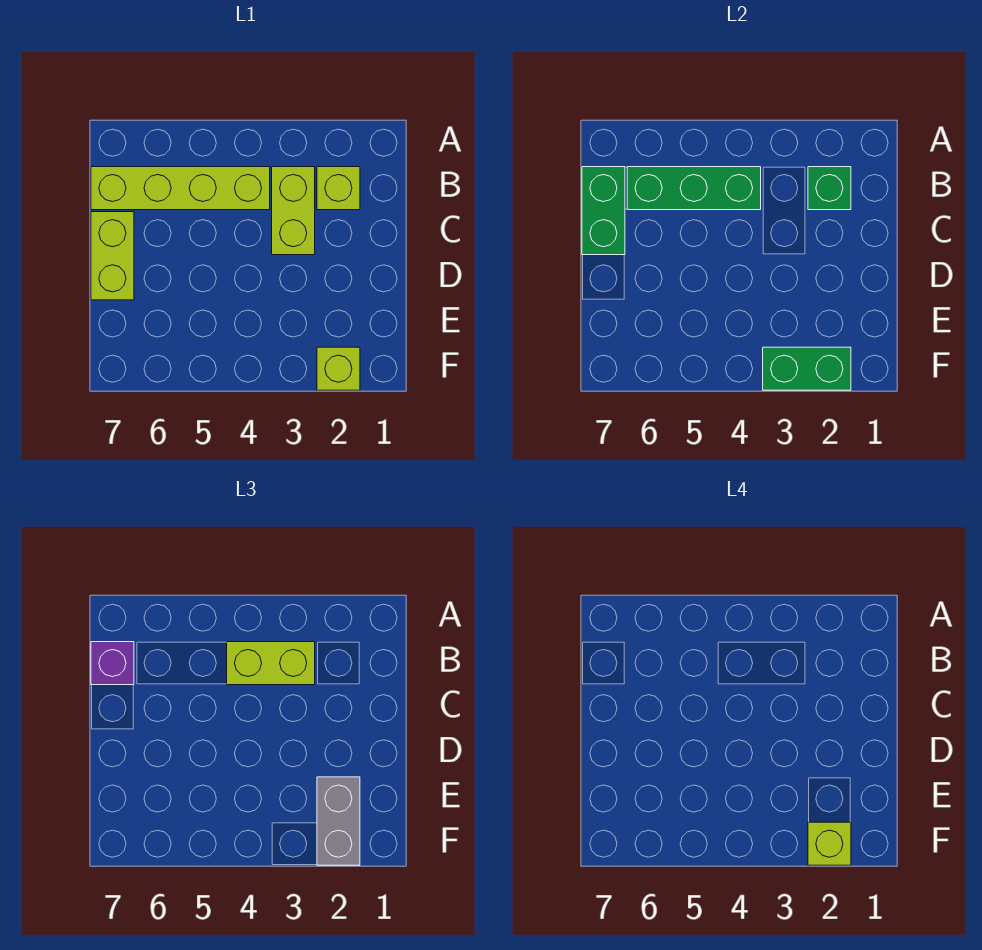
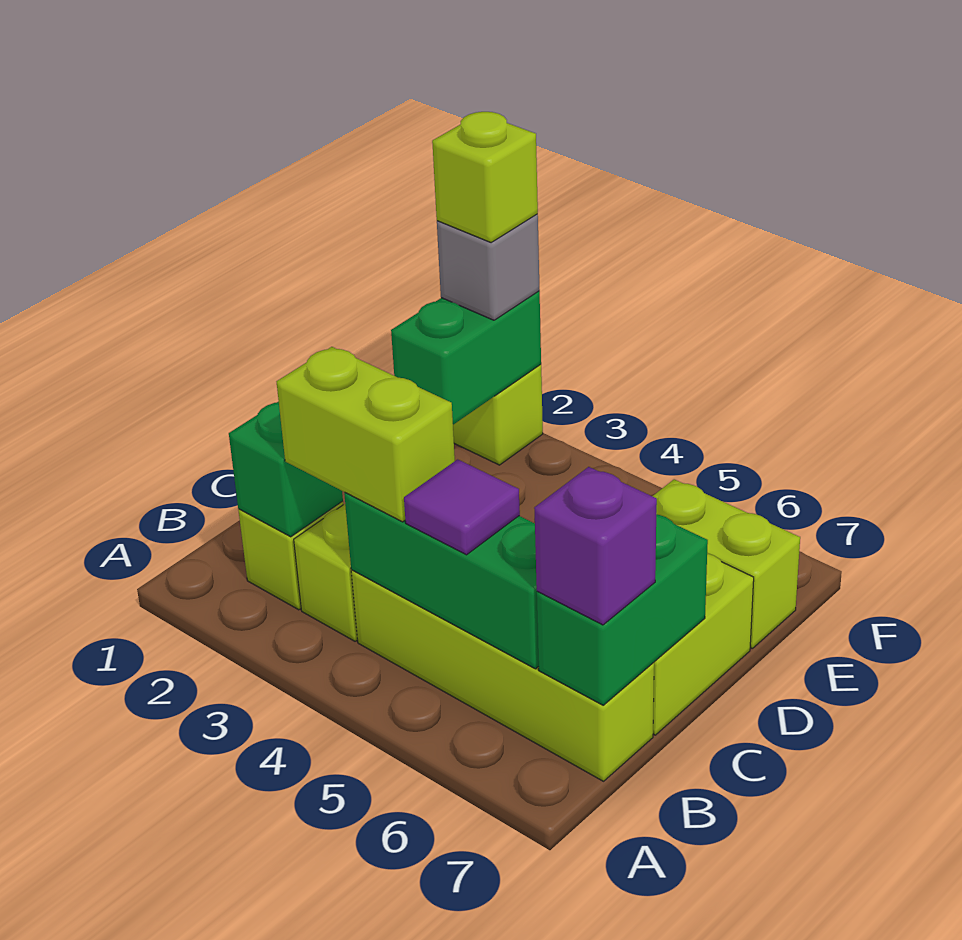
none -> purple tile B5 level 3
grey brick E2:F2 level 3 -> grey brick F2 level 3
none -> lime brick E6:E7 level 1
green brick F2:F3 level 2 -> green brick E2:F2 level 2

